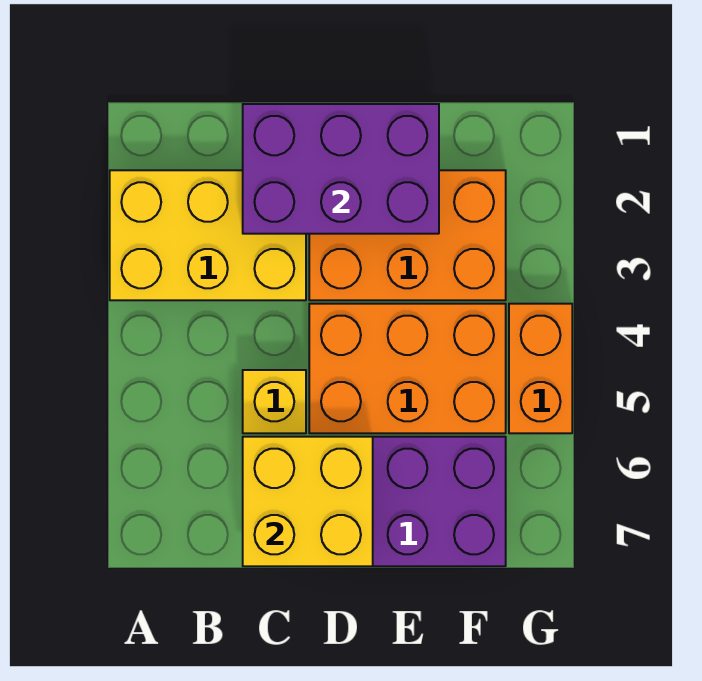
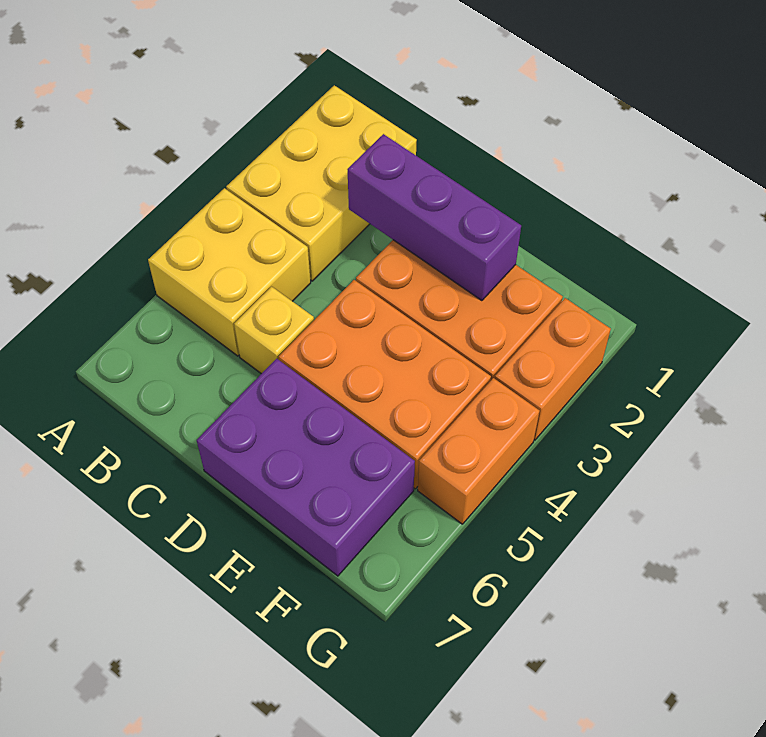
yellow brick A2:C3 level 1 -> yellow brick A1:B3 level 1
purple brick C1:E2 level 2 -> purple brick C2:E2 level 2
yellow brick C6:D7 level 2 -> yellow brick A4:B5 level 1
none -> orange brick G2:G3 level 1

